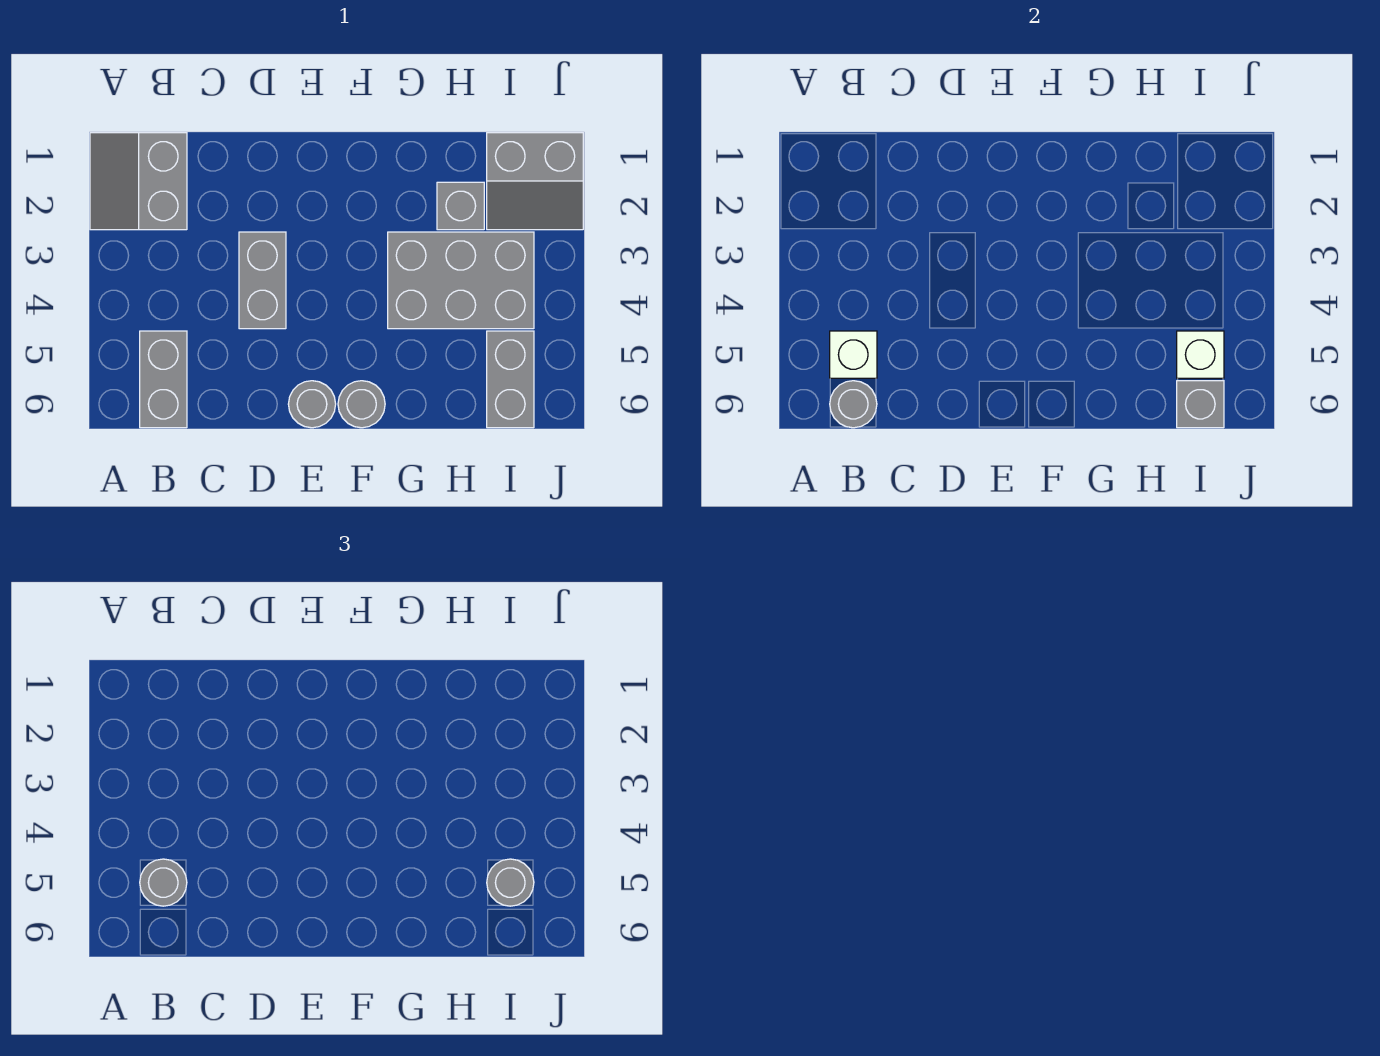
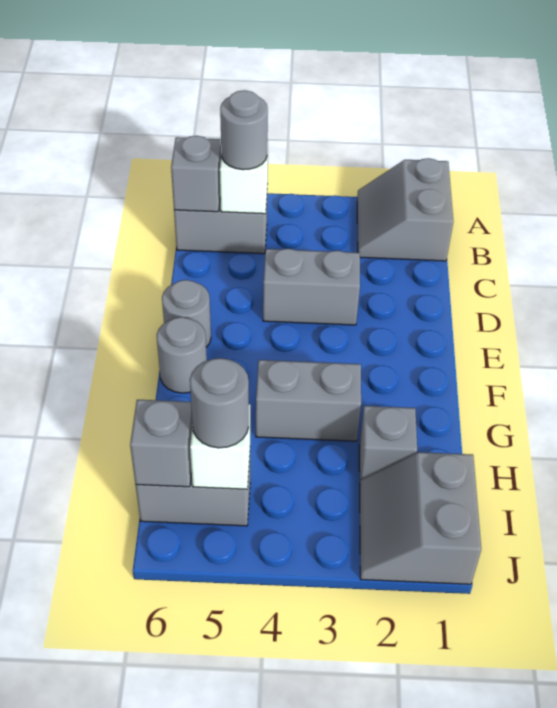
grey slope A1:B2 level 1 top B -> grey slope A1:B2 level 1 top 1
grey round brick B6 level 2 -> grey brick B6 level 2
grey brick G3:I4 level 1 -> grey brick G3:G4 level 1

